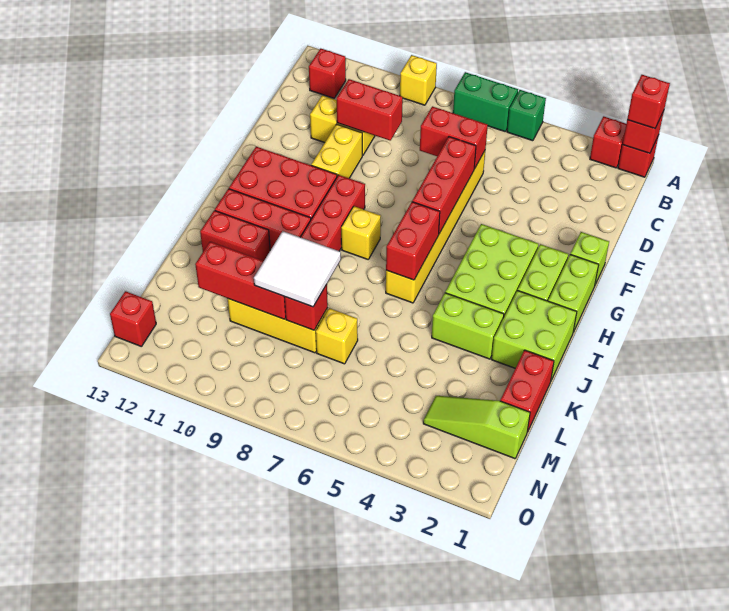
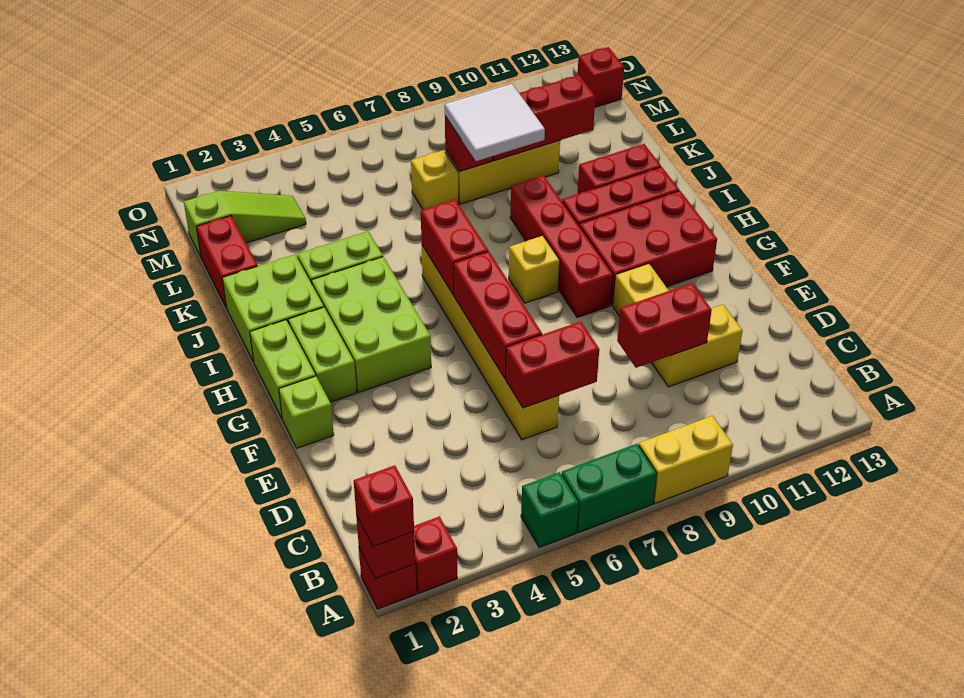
yellow brick A9 level 1 -> yellow brick A8:A9 level 1
red brick B12 level 1 -> none

